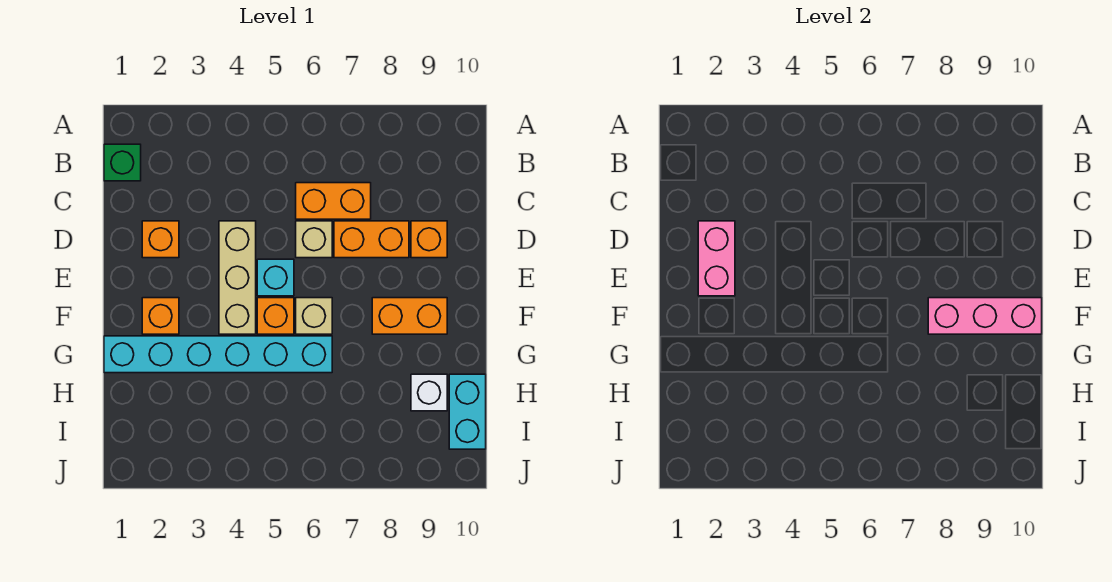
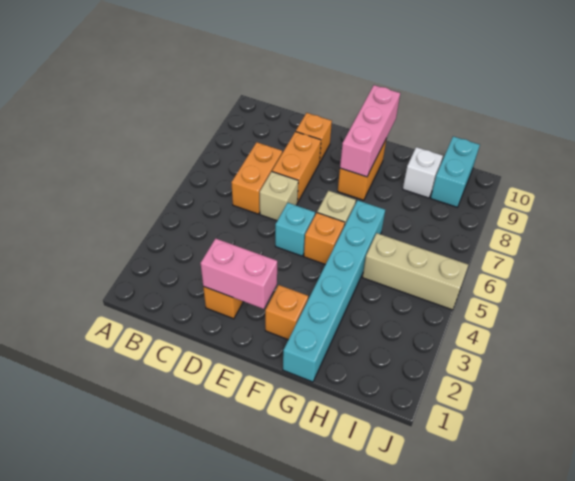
green brick B1 level 1 -> none
tan brick D4:F4 level 1 -> tan brick H5:J5 level 1
cyan brick H10:I10 level 1 -> cyan brick I9:I10 level 1

